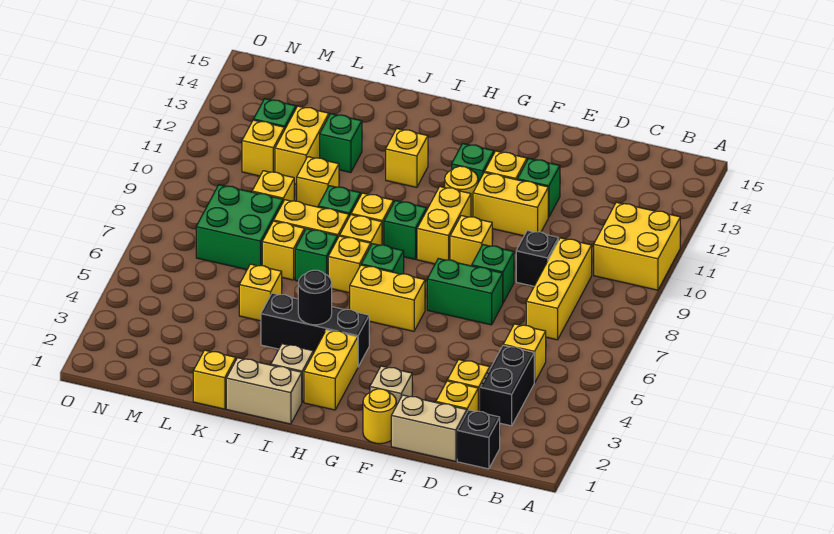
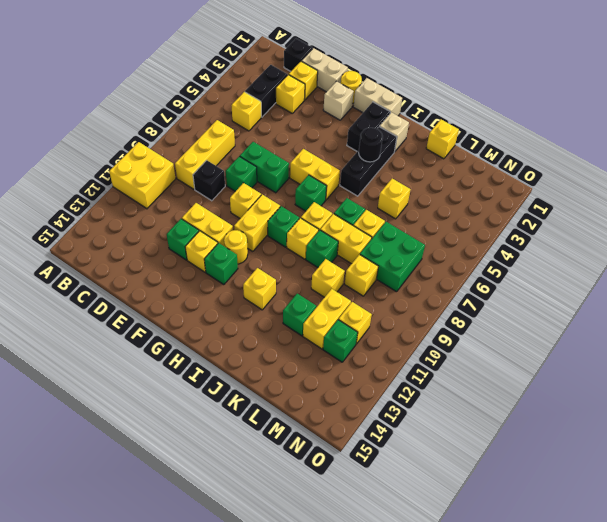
yellow brick H2:H3 level 1 -> black brick H2:H3 level 1
black brick H4:J4 level 1 -> black brick I3:I5 level 1
tan brick I1:J1 level 1 -> tan brick G1:H1 level 1
yellow brick I7 level 1 -> none

